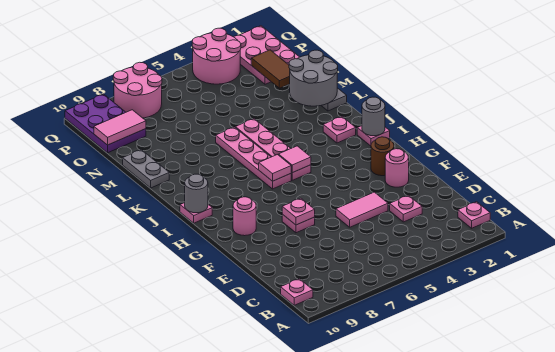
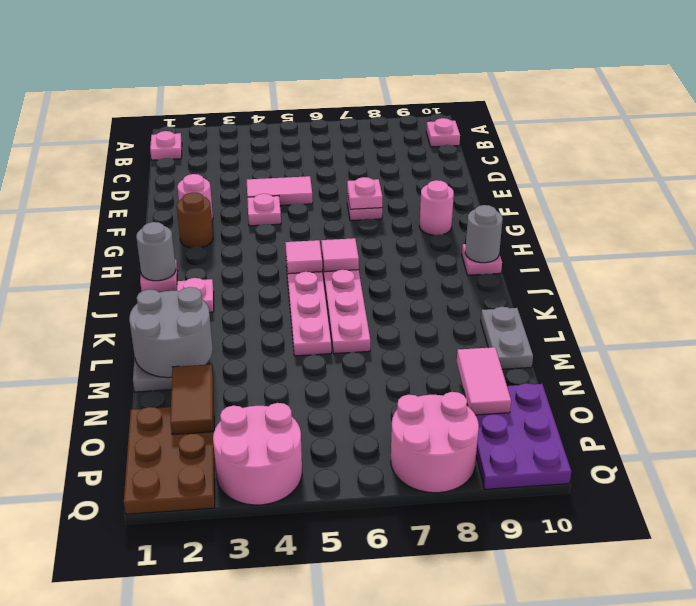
pink plate D3 level 1 -> pink plate F4 level 1
pink plate O1:Q2 level 1 -> brown plate O1:Q2 level 1
pink tile O9:O10 level 2 -> pink tile N9:O9 level 2

